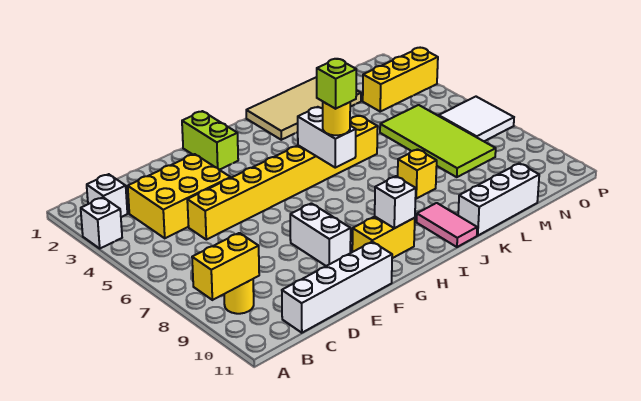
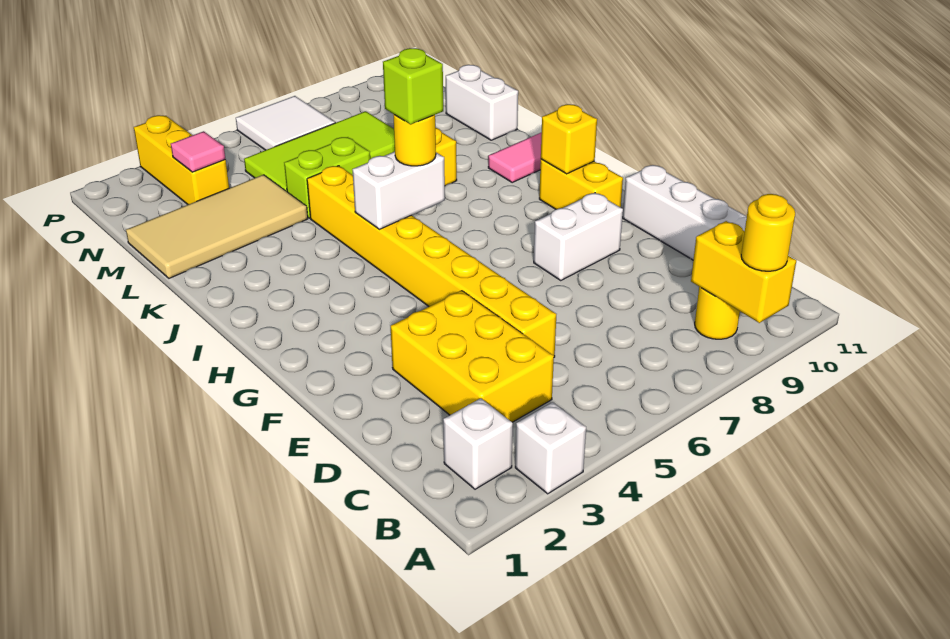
none -> yellow round brick A9 level 3
lime brick G1:G2 level 1 -> lime brick L5:L6 level 1
white brick H10 level 2 -> yellow brick H10 level 2
tan tile J1:M2 level 1 -> tan tile L1:M4 level 1
white brick K11:M11 level 1 -> white brick L11:M11 level 1
none -> pink tile N3 level 2

